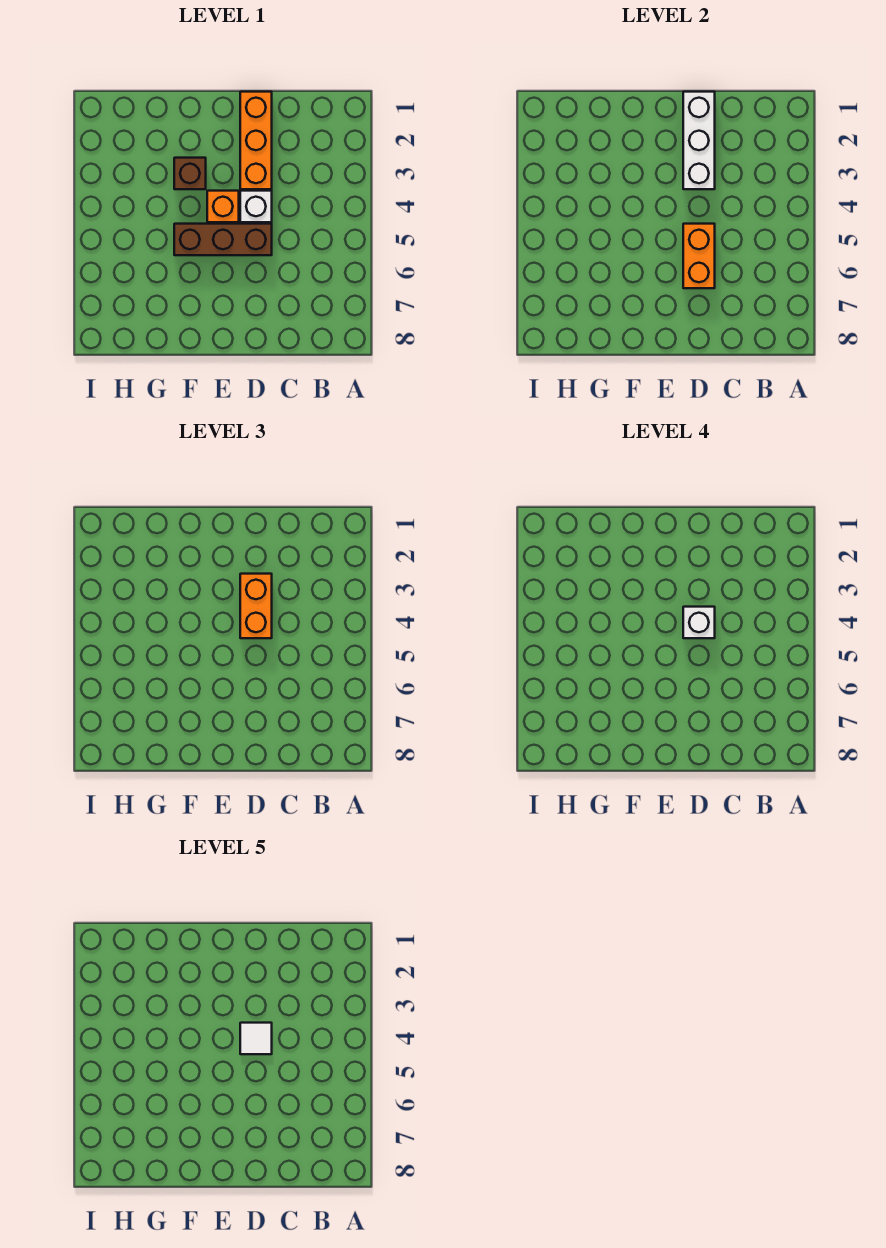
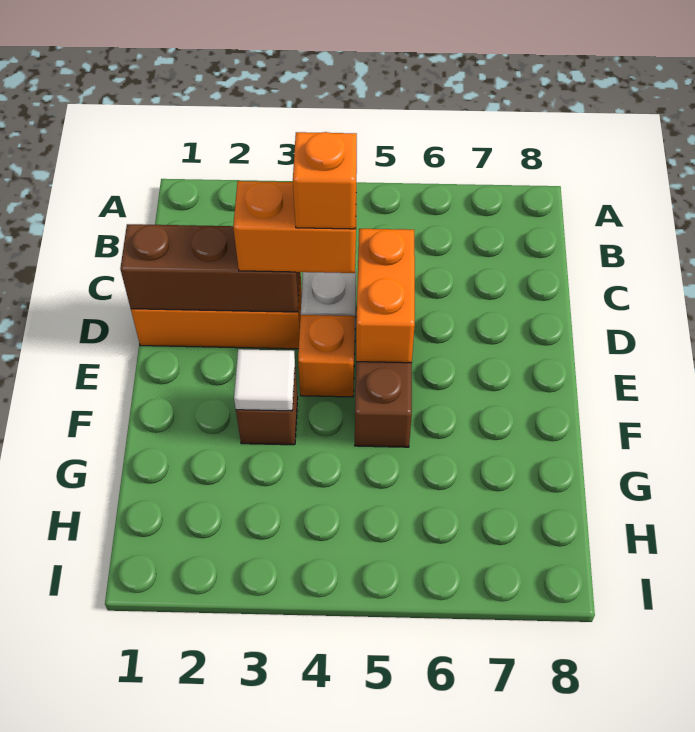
white brick D1:D3 level 2 -> brown brick D1:D3 level 2
white brick D4 level 4 -> orange brick D4 level 4
white tile D4 level 5 -> white tile F3 level 2
orange brick D5:D6 level 2 -> orange brick D5:E5 level 2

